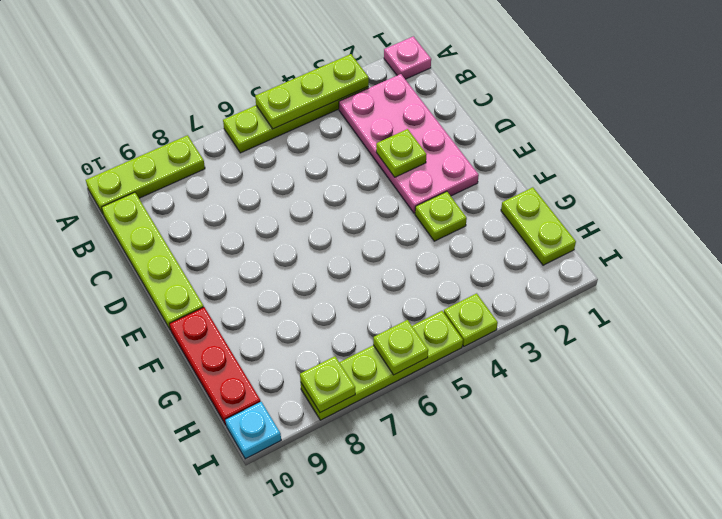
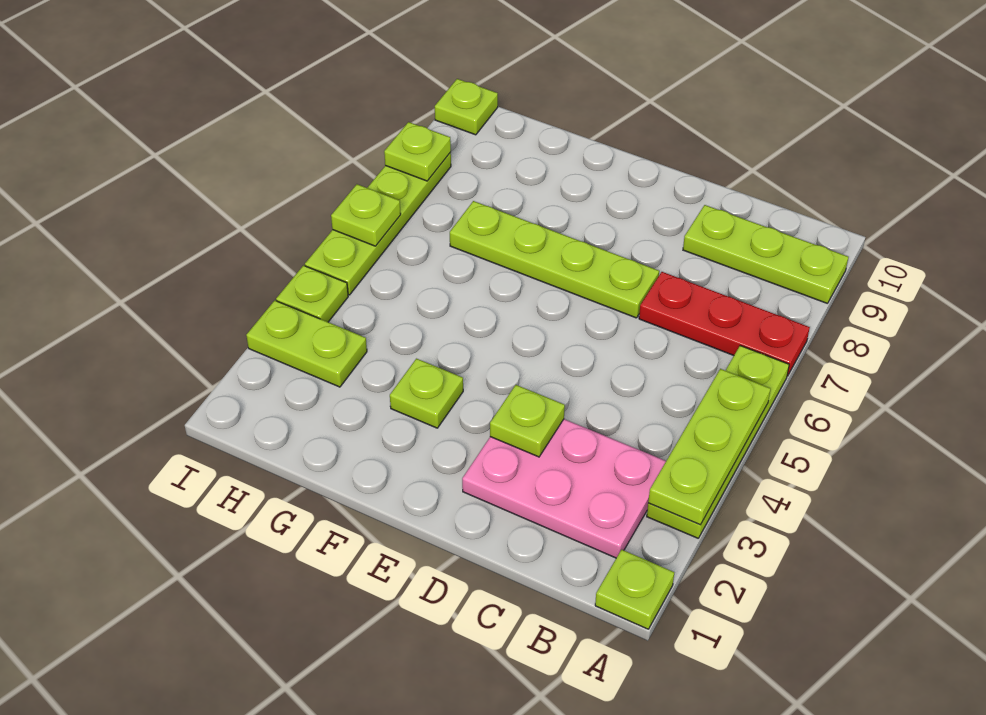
pink plate A1 level 1 -> lime plate A1 level 1
lime plate A8:A10 level 1 -> lime plate A9:C9 level 1
pink plate B2:E3 level 1 -> pink plate B2:D3 level 1
lime plate B10:E10 level 1 -> lime plate D7:G7 level 1
red plate F10:H10 level 1 -> red plate A7:C7 level 1
lime plate G1:H1 level 1 -> lime plate H3:I3 level 1
cyan plate I10 level 1 -> lime plate I10 level 1

